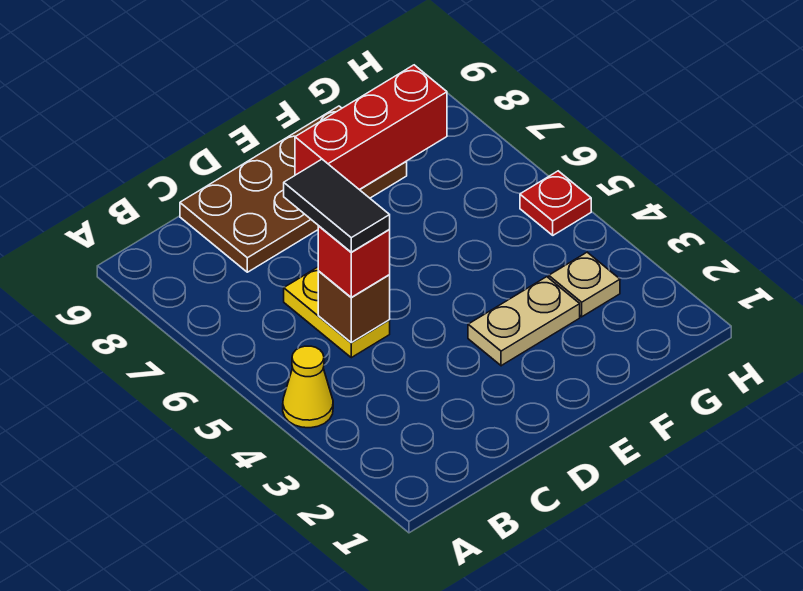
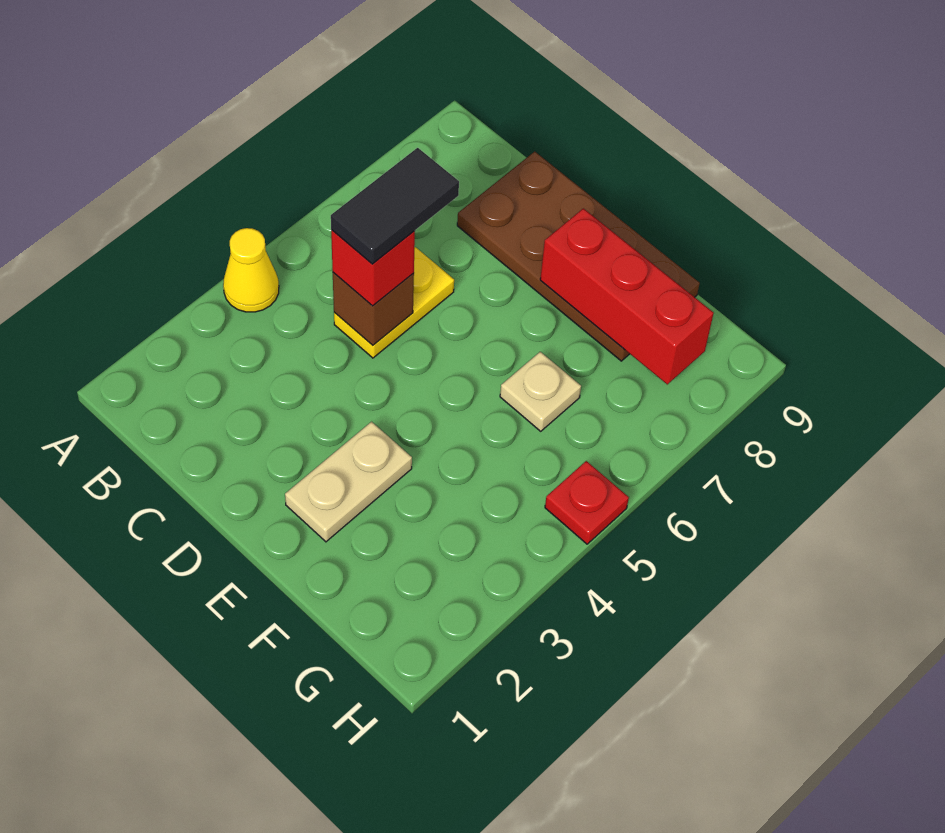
tan plate E3:F3 level 1 -> tan plate E2:E3 level 1
tan plate G3 level 1 -> tan plate F6 level 1

